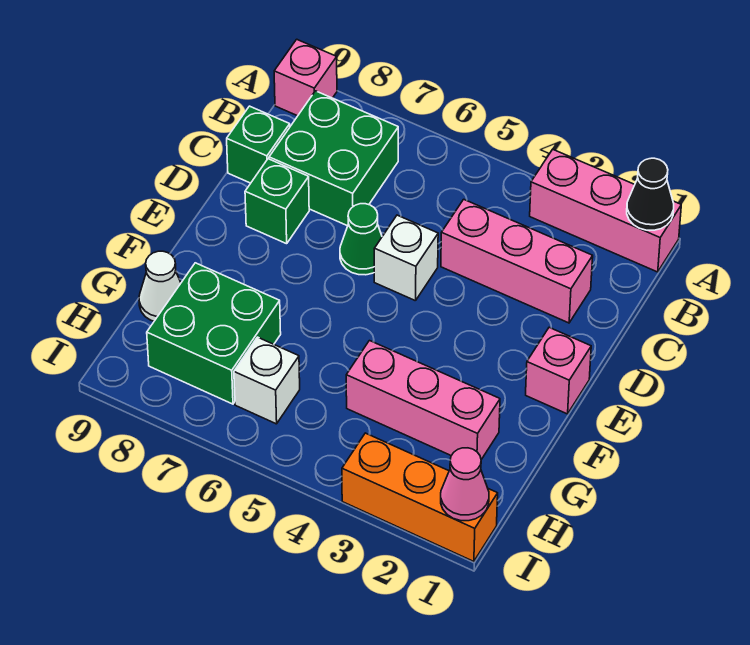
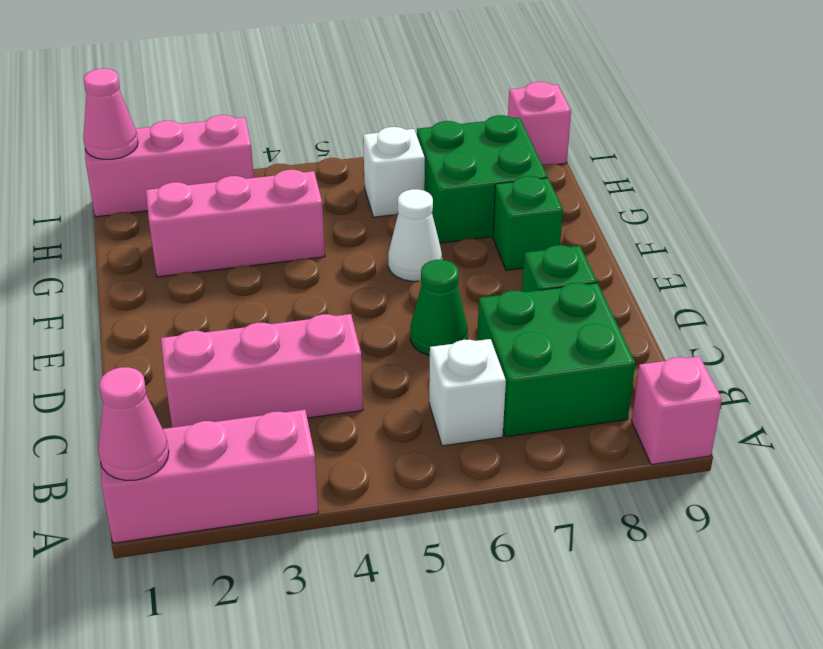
black cone A1 level 2 -> pink cone A1 level 2
green brick C9 level 1 -> green brick F8 level 1
white brick D5 level 1 -> white brick B6 level 1
pink brick E1 level 1 -> pink brick I9 level 1
white cone G9 level 1 -> white cone F6 level 1
orange brick I1:I3 level 1 -> pink brick I1:I3 level 1

